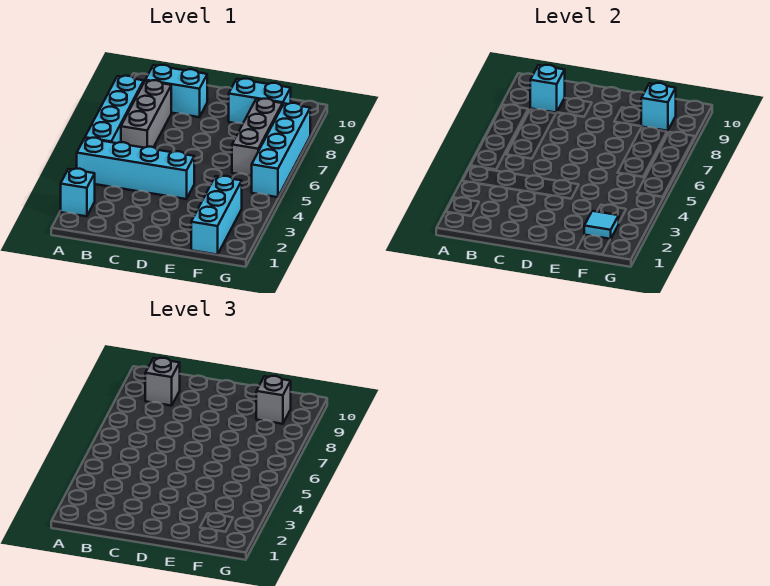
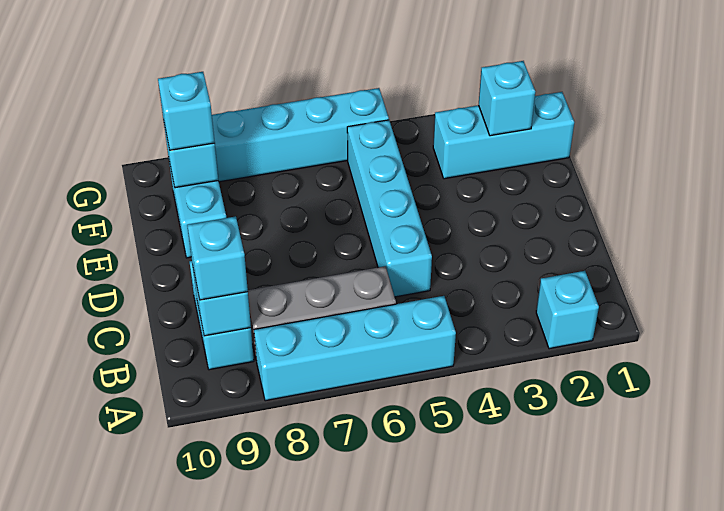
cyan brick A4:D4 level 1 -> cyan brick C5:F5 level 1
grey brick B9 level 3 -> cyan brick B9 level 3
cyan tile F2 level 2 -> cyan brick F2 level 2
grey brick F6:F8 level 1 -> none
grey brick F9 level 3 -> cyan brick F9 level 3

